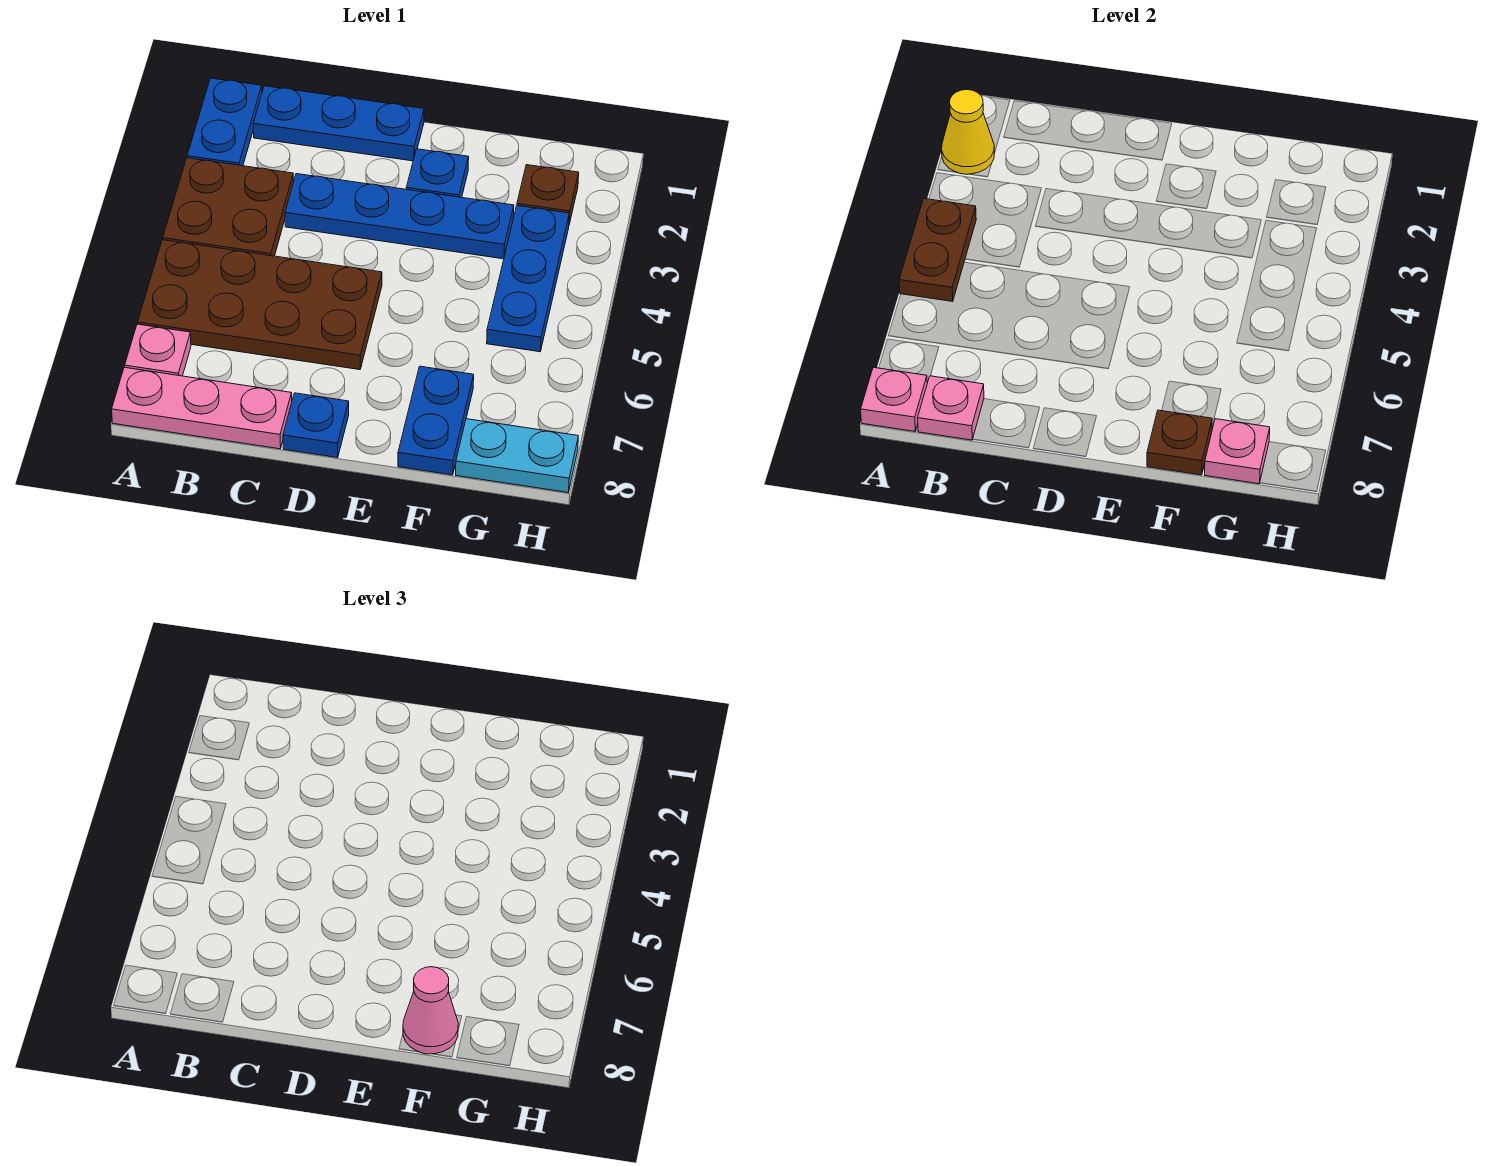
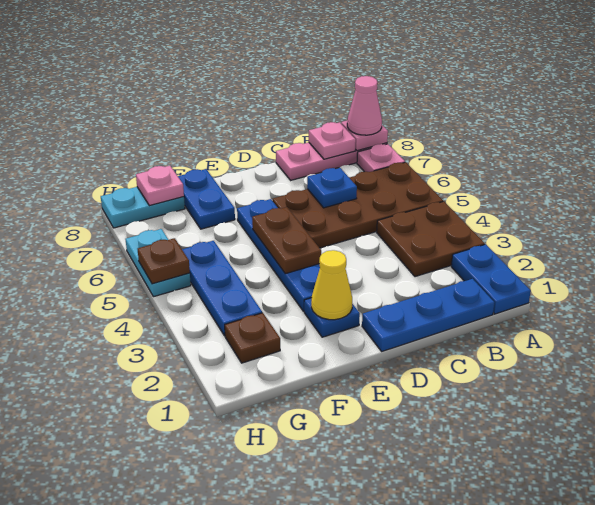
yellow cone A2 level 2 -> yellow cone E2 level 2
brown plate A4:A5 level 2 -> brown plate E4:E5 level 2
blue plate C3:F3 level 1 -> blue plate E3:E6 level 1
blue plate D8 level 1 -> blue plate C6 level 2
brown plate F8 level 2 -> brown plate H5 level 2
pink cone F8 level 3 -> pink cone A8 level 3
none -> cyan plate H5:H6 level 1

